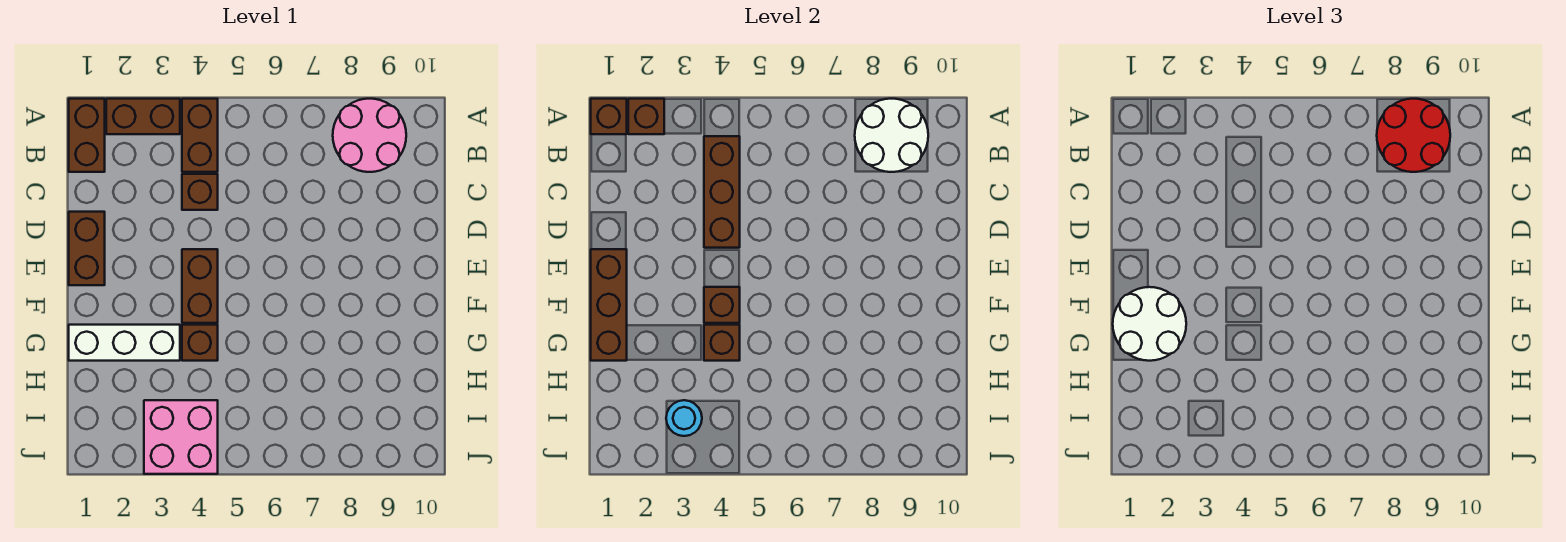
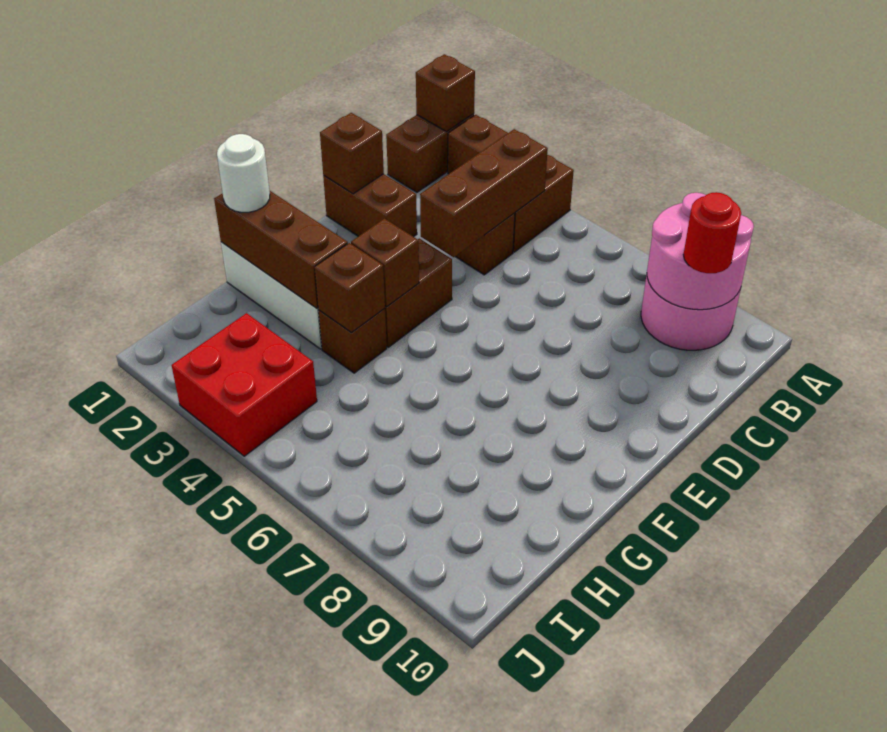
brown brick A2 level 2 -> brown brick D1 level 2
white round brick A8:B9 level 2 -> pink round brick A8:B9 level 2
red round brick A8:B9 level 3 -> red round brick B9 level 3
brown brick D1:E1 level 1 -> brown brick D1:D2 level 1
brown brick E1:G1 level 2 -> brown brick G1:G3 level 2
white round brick F1:G2 level 3 -> white round brick G1 level 3
pink brick I3:J4 level 1 -> red brick I3:J4 level 1
cyan round brick I3 level 2 -> none

